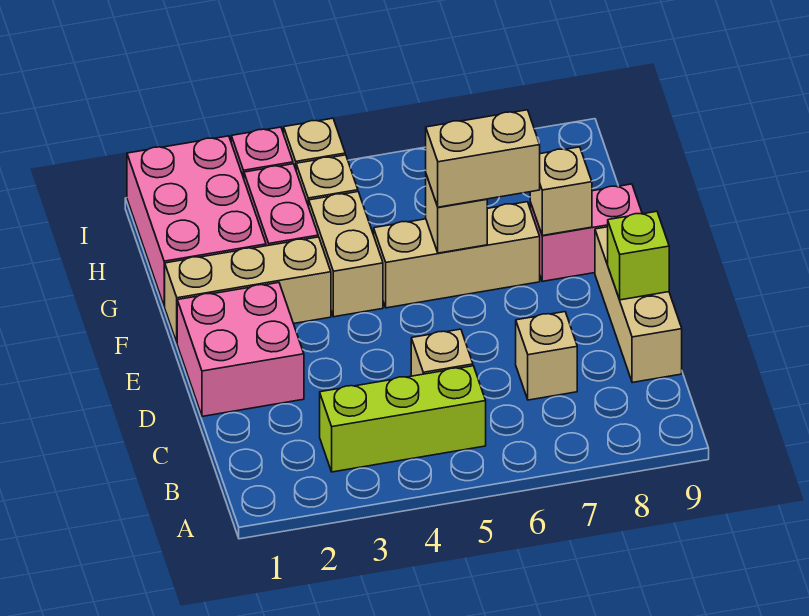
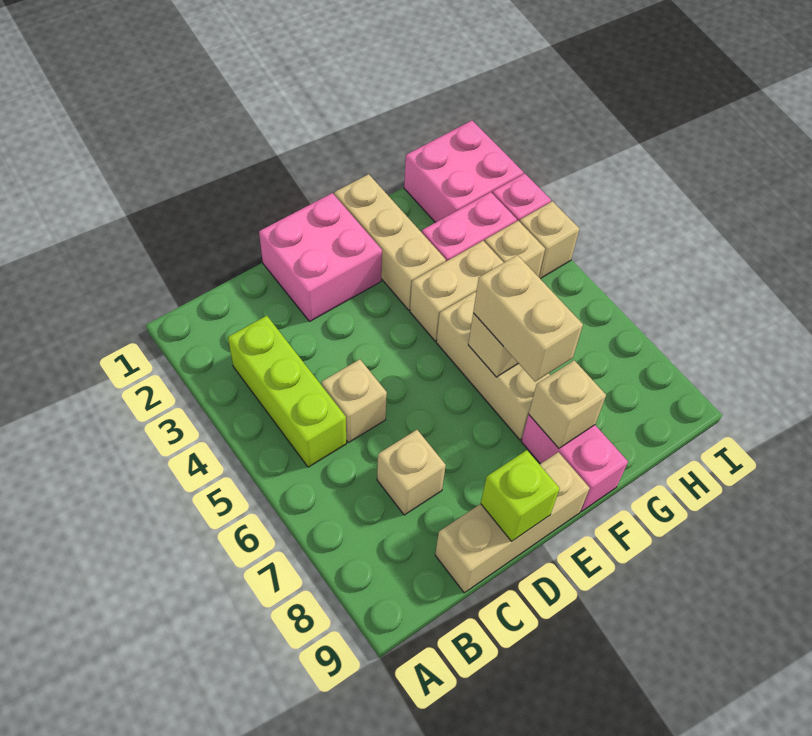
pink brick G1:I2 level 1 -> pink brick H1:I2 level 1

